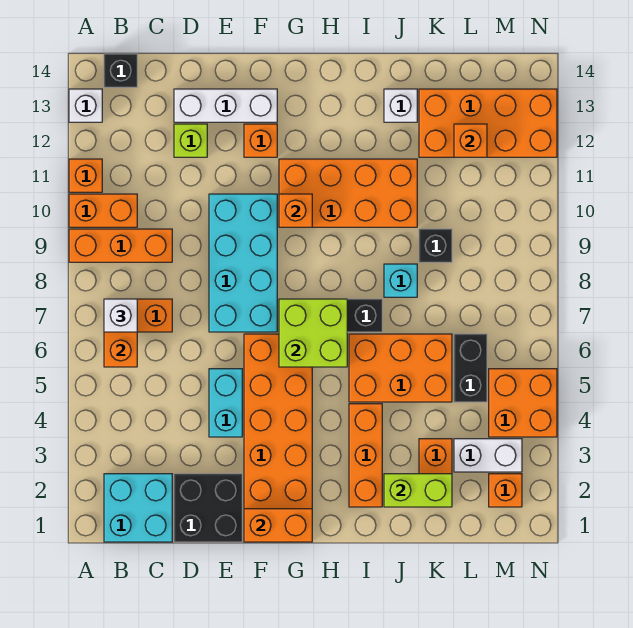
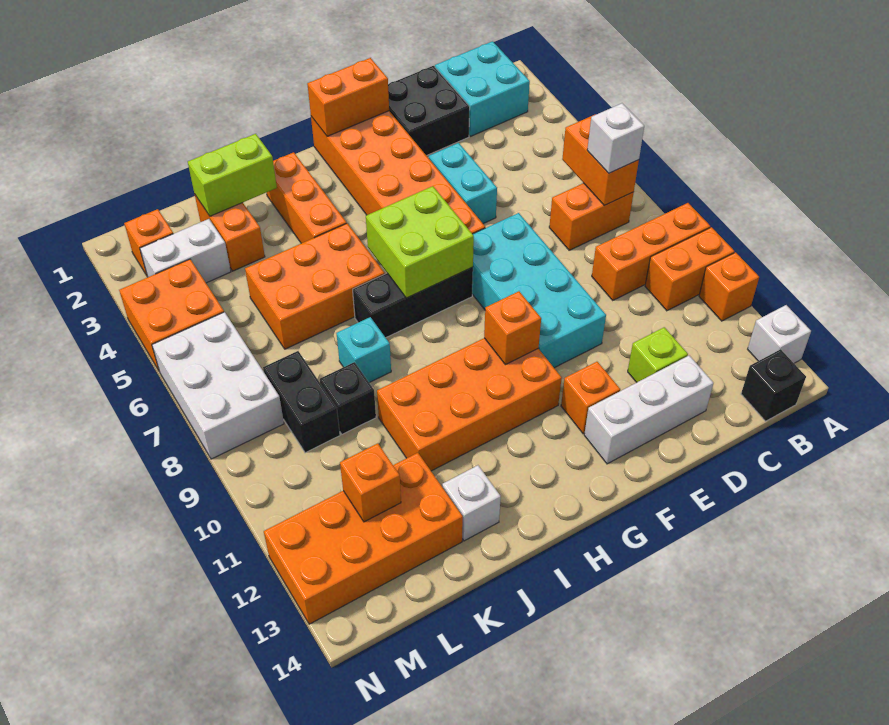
black brick L5:L6 level 1 -> black brick L8:L9 level 1
none -> white brick M6:N8 level 1

